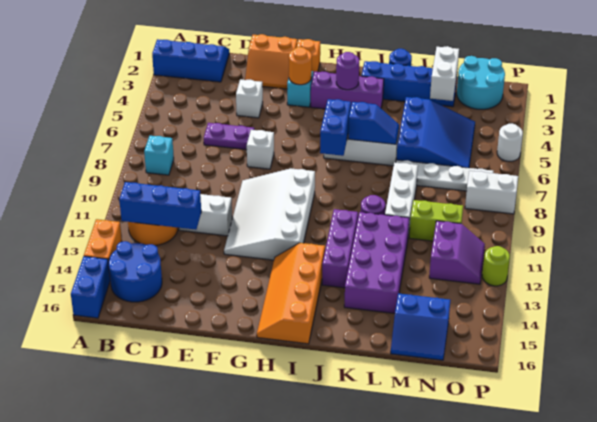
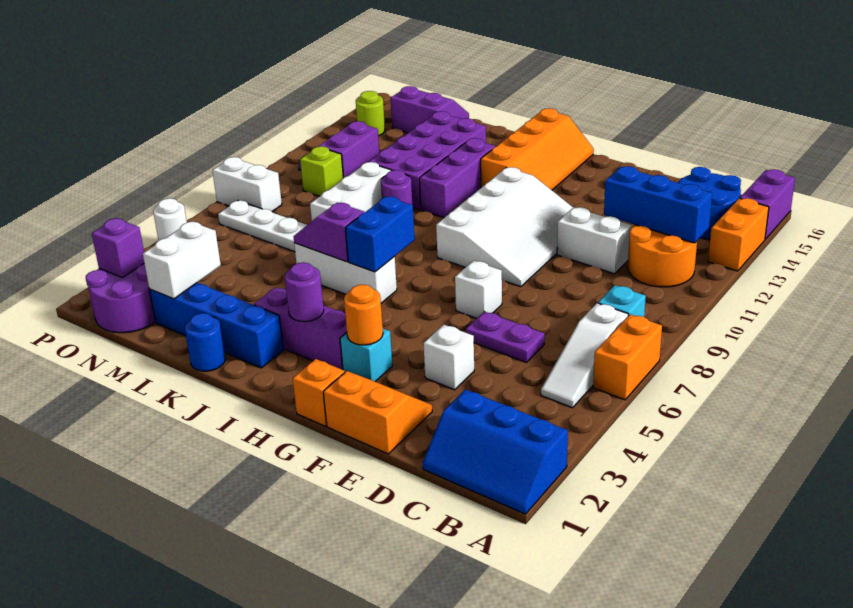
none -> orange brick A6:A7 level 1
blue brick A15:A16 level 1 -> purple brick A15:A16 level 1
none -> white slope B5:B7 level 1 top 7
blue slope J6:K6 level 2 top J -> purple slope J6:K6 level 2 top J
blue slope L4:N6 level 1 top L -> none
lime brick M10:N10 level 1 -> lime brick N10 level 1
blue slope M15:N16 level 1 top 15 -> purple slope M15:N16 level 1 top 15
cyan round brick N1:O2 level 1 -> purple round brick N1:O2 level 1
none -> purple brick O2 level 2
lime round brick P12 level 1 -> lime round brick O14 level 1

